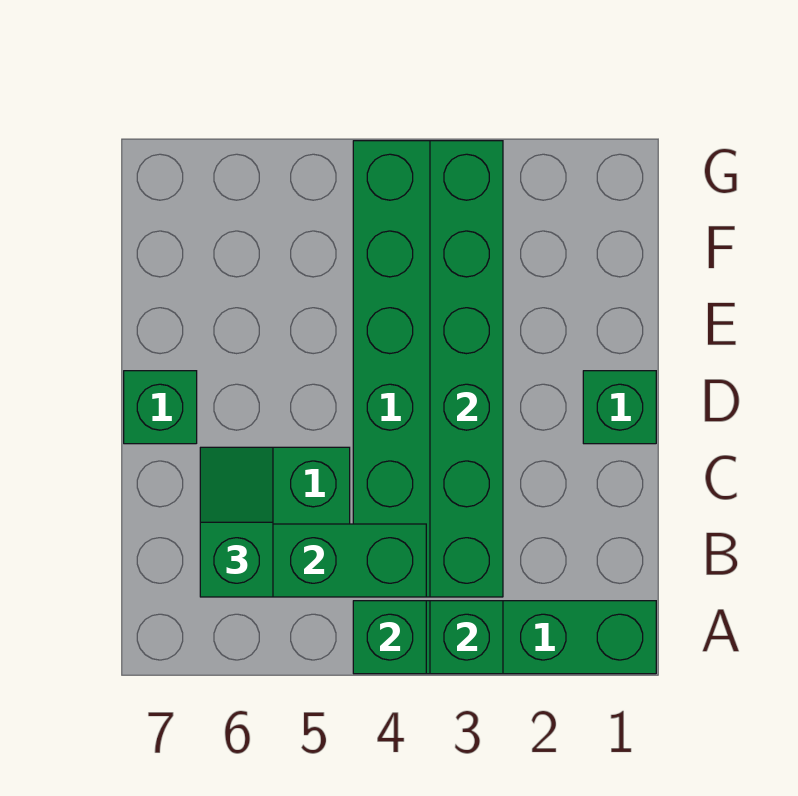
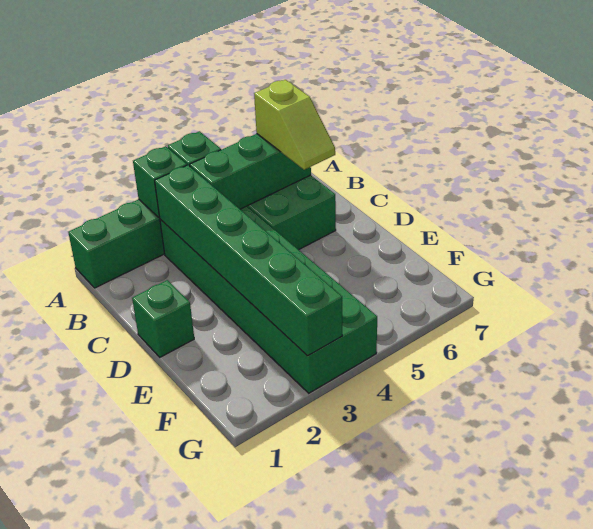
green slope B6:C6 level 3 top B -> lime slope B6:C6 level 3 top B
green brick D7 level 1 -> none

